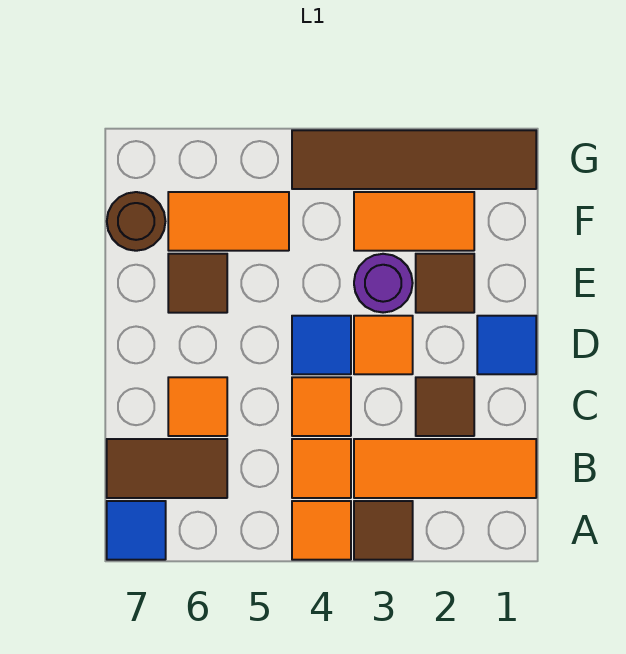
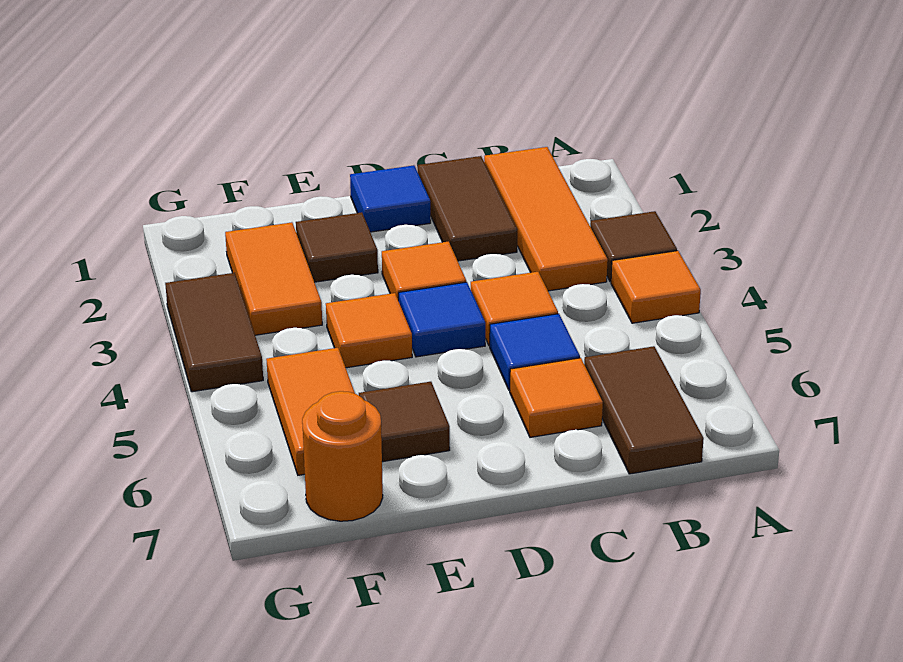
blue tile A7 level 1 -> blue tile C5 level 1
orange tile B4 level 1 -> orange tile E4 level 1
brown tile C2 level 1 -> brown tile C1:C2 level 1
purple round brick E3 level 1 -> none
brown round brick F7 level 1 -> orange round brick F7 level 1
brown tile G1:G4 level 1 -> brown tile G3:G4 level 1

